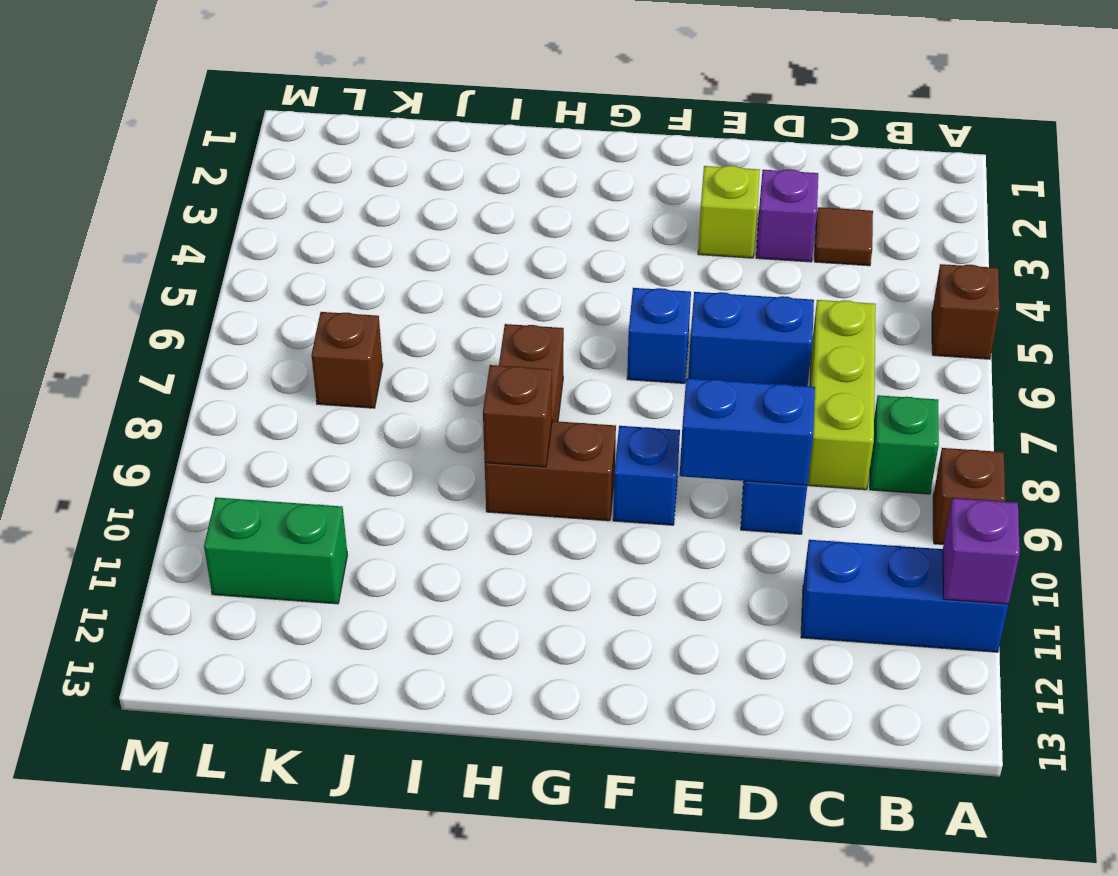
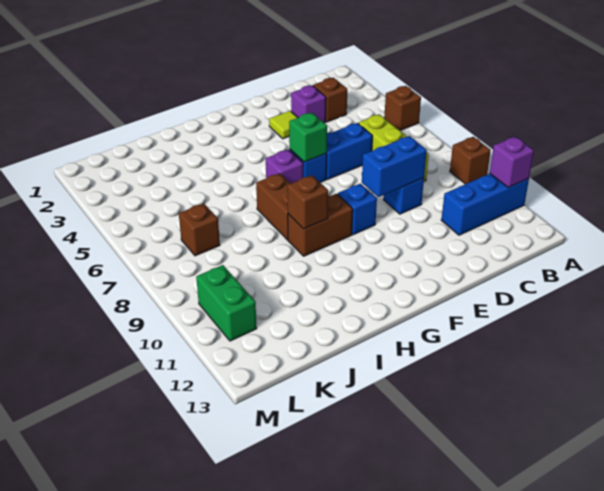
green brick B8 level 1 -> green brick F6 level 2
brown tile C3 level 1 -> brown brick C3 level 1
lime brick E3 level 1 -> lime tile E3 level 1
none -> purple brick G6 level 1
green brick K11:L11 level 1 -> green brick L10:L11 level 1

